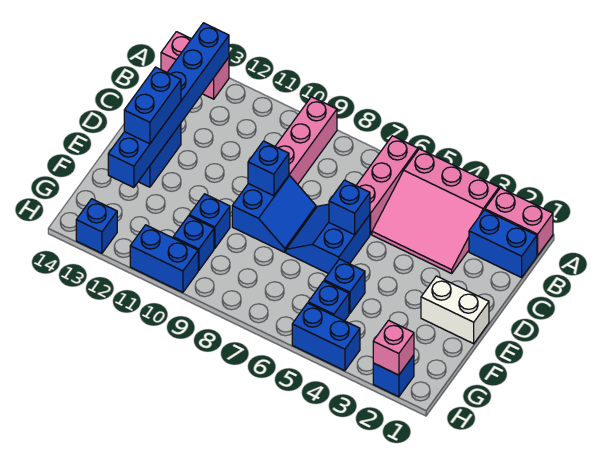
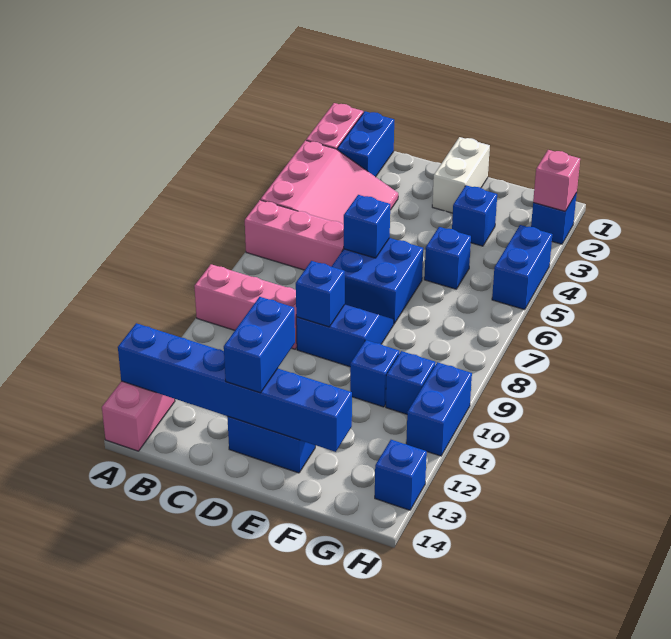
blue slope D6:E7 level 1 top 6 -> blue brick D6:E7 level 1
blue brick D13:E13 level 3 -> blue brick D12:D13 level 3
blue brick G5 level 1 -> blue brick F3 level 1

